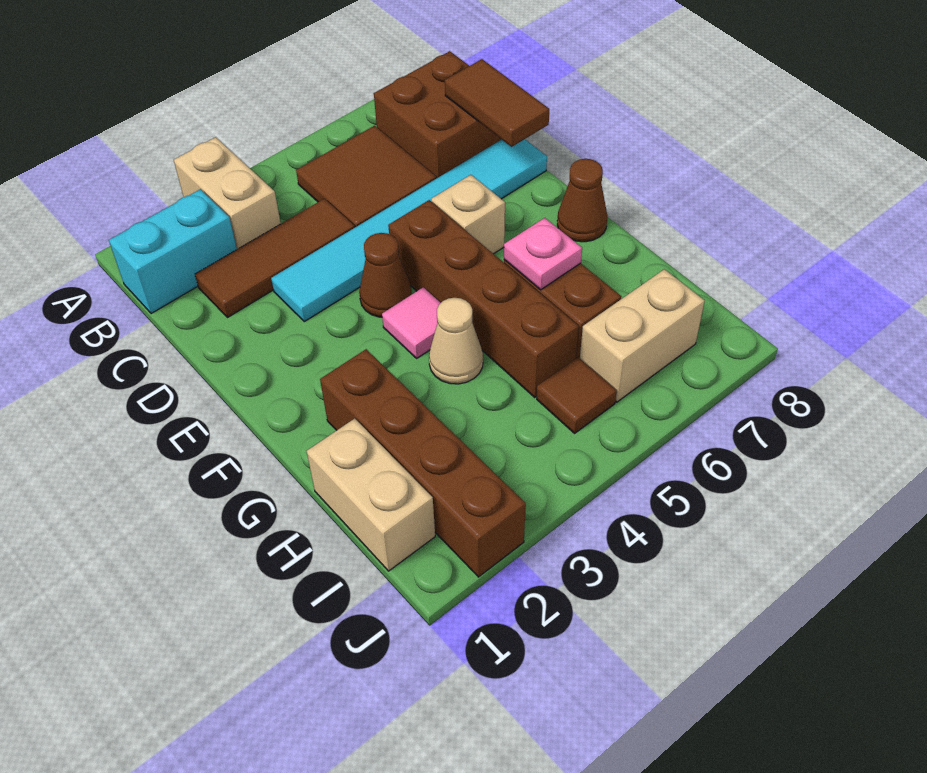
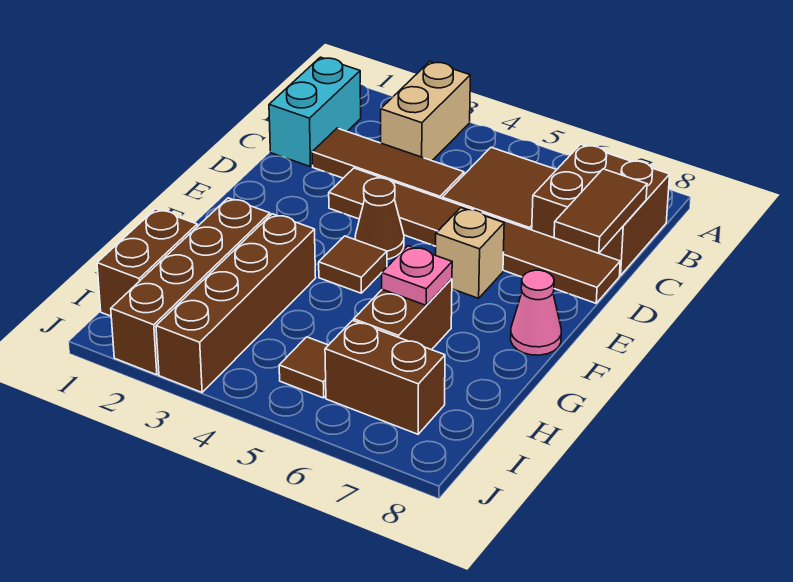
cyan brick B1:B2 level 1 -> cyan brick B1:C1 level 1
cyan tile D3:D8 level 1 -> brown tile D3:D8 level 1
brown brick E5:H5 level 1 -> brown brick G3:J3 level 1
pink tile F4 level 1 -> brown tile F4 level 1
brown cone F8 level 1 -> pink cone F8 level 1
tan cone G4 level 1 -> none
tan brick H1:I1 level 1 -> brown brick H1:I1 level 1
tan brick I6:I7 level 1 -> brown brick I6:I7 level 1

